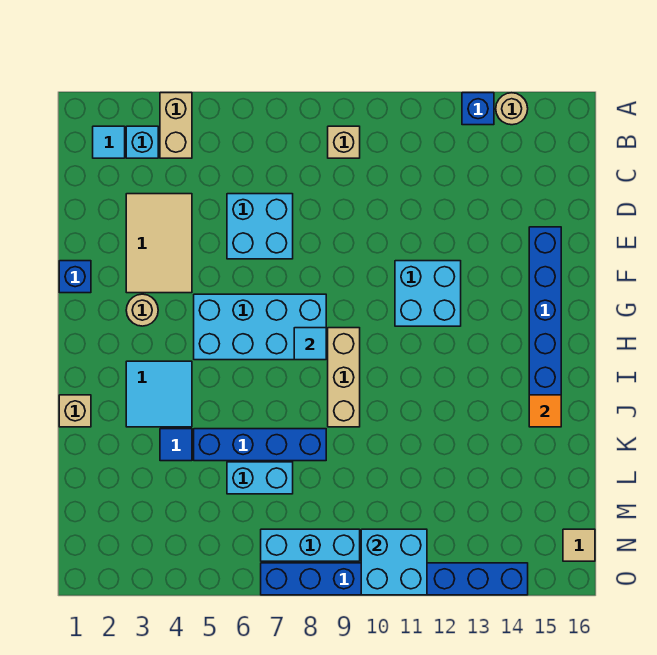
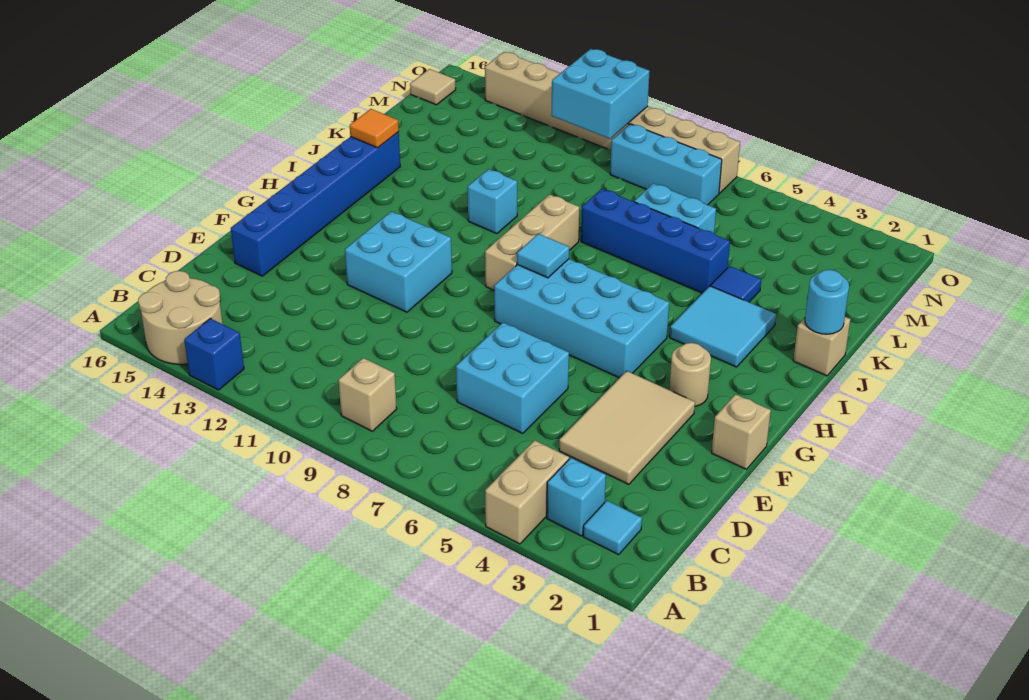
tan round brick A14 level 1 -> tan round brick A14:B15 level 1
blue brick F1 level 1 -> tan brick F1 level 1
none -> cyan round brick J1 level 2
none -> cyan brick J11 level 1
blue brick O7:O14 level 1 -> tan brick O7:O14 level 1

